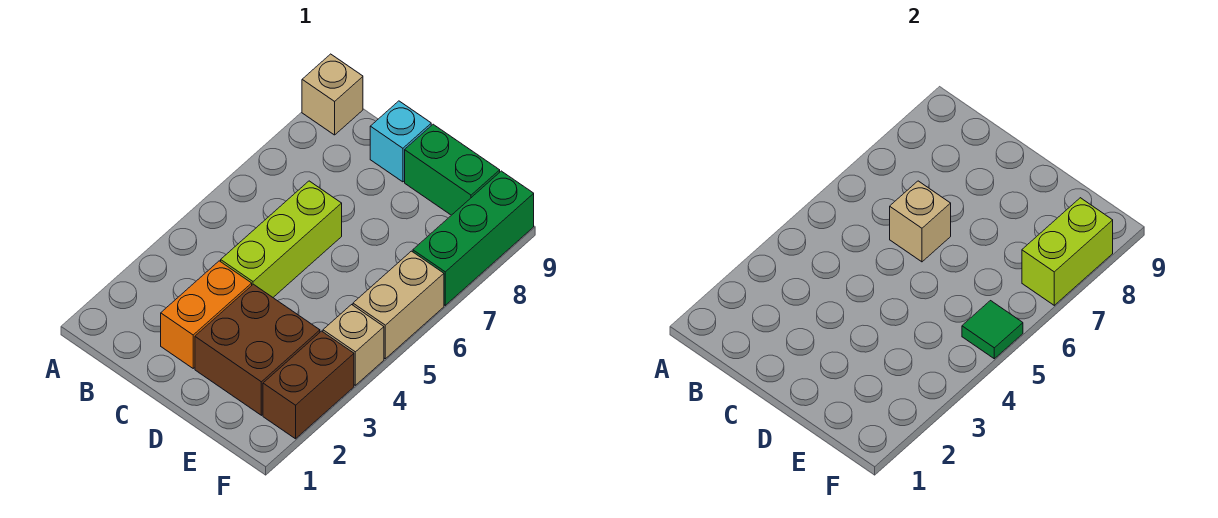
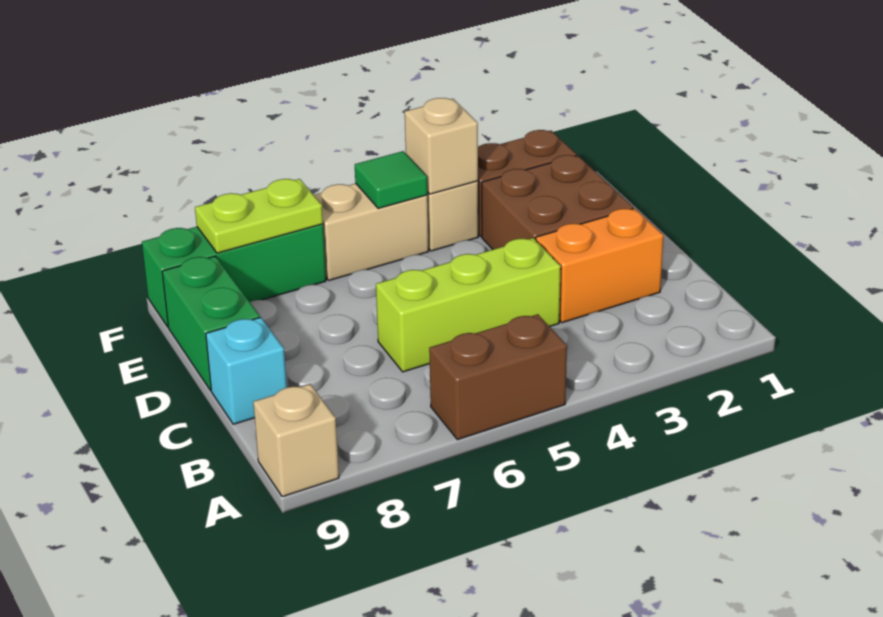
none -> brown brick A5:A6 level 1
tan brick C6 level 2 -> tan brick F4 level 2
lime brick F7:F8 level 2 -> lime plate F7:F8 level 2

